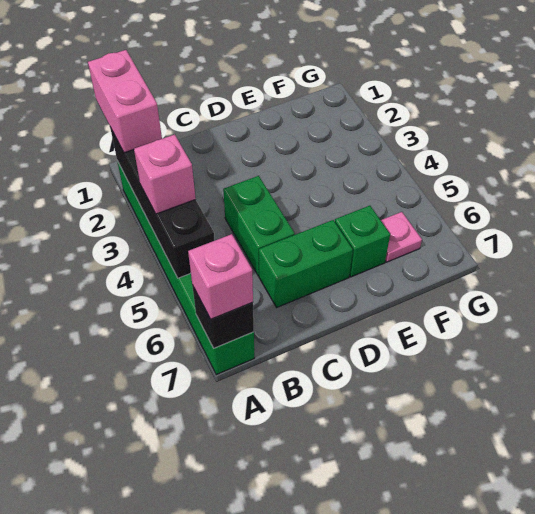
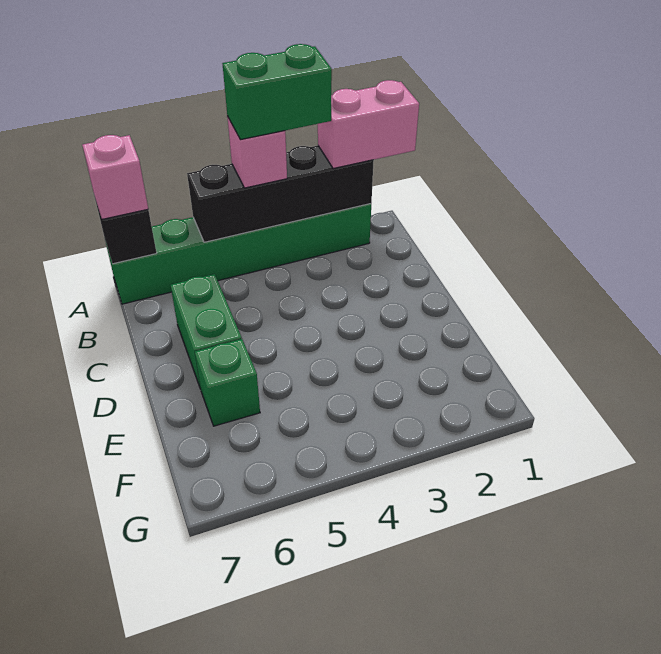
green brick C4:C5 level 1 -> green brick A3:A4 level 4
pink plate F6 level 1 -> none

